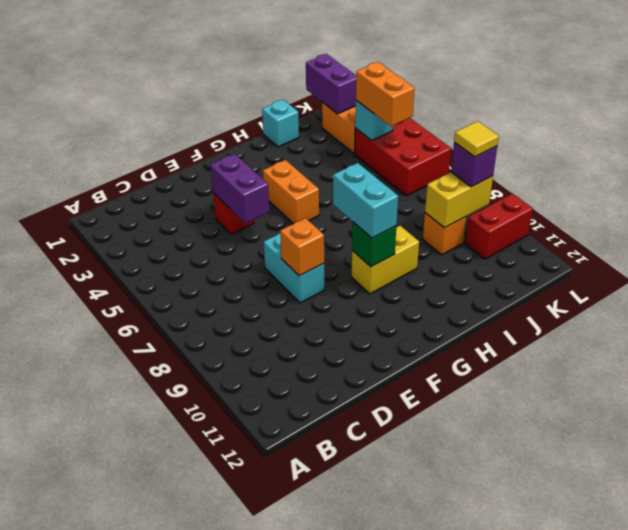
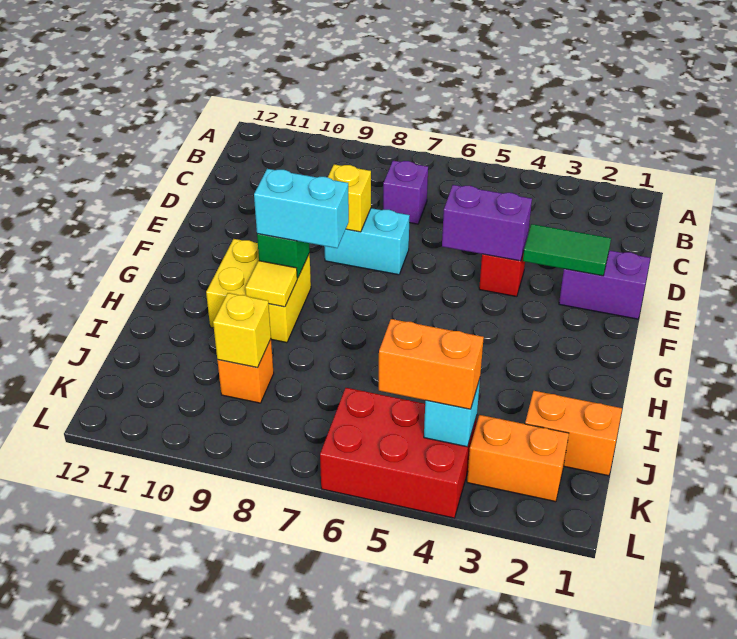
none -> green tile E2:E3 level 2
orange brick E8 level 2 -> yellow brick E8 level 2
orange brick G4:G5 level 1 -> orange brick J1:J2 level 1
yellow brick G9:H9 level 1 -> yellow brick G9:H10 level 1
cyan brick I1 level 1 -> none
yellow brick J9:K9 level 2 -> yellow brick J9 level 2
purple brick K1:K2 level 2 -> purple brick E1:E2 level 1
purple brick K9 level 3 -> purple brick C7 level 1
yellow tile K9 level 4 -> yellow tile H9 level 2
red brick K10:L10 level 1 -> none

